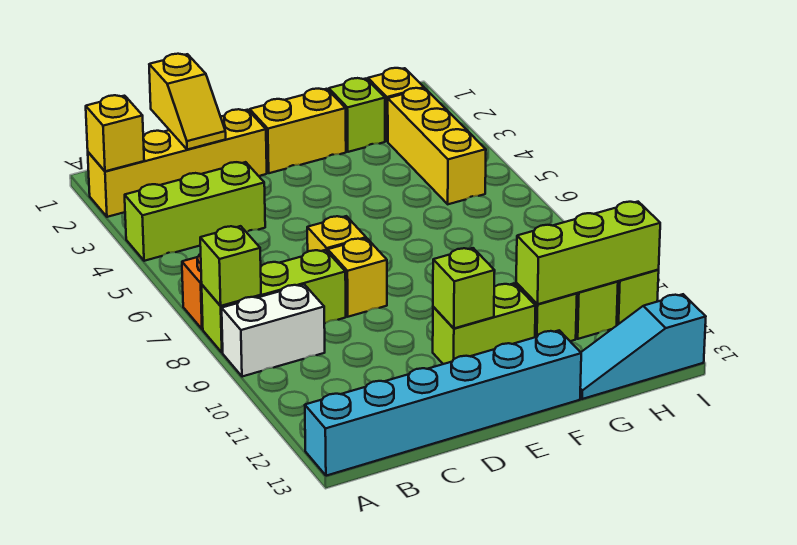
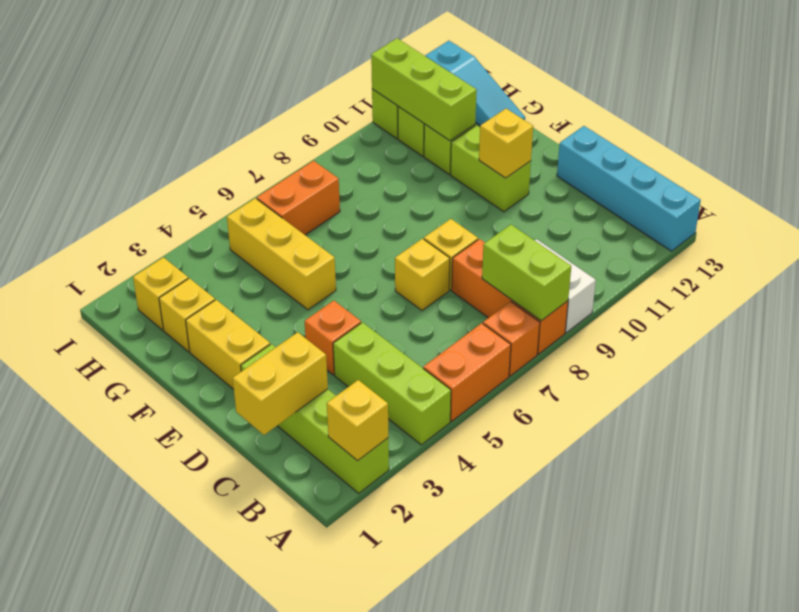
yellow brick A2:D2 level 1 -> lime brick A2:D2 level 1
none -> orange brick A5:A6 level 1
lime brick A8:C8 level 1 -> orange brick A8:C8 level 1
lime brick A8 level 2 -> lime brick A8:B8 level 2
cyan brick A13:F13 level 1 -> cyan brick A13:D13 level 1
yellow slope C1:C2 level 2 top 1 -> yellow brick C1:C2 level 2
none -> orange brick D4 level 1
lime brick E11 level 2 -> yellow brick E11 level 2
lime brick G2 level 1 -> yellow brick G2 level 1
yellow brick H3:H5 level 1 -> yellow brick F5:H5 level 1
none -> orange brick H6:H7 level 1

